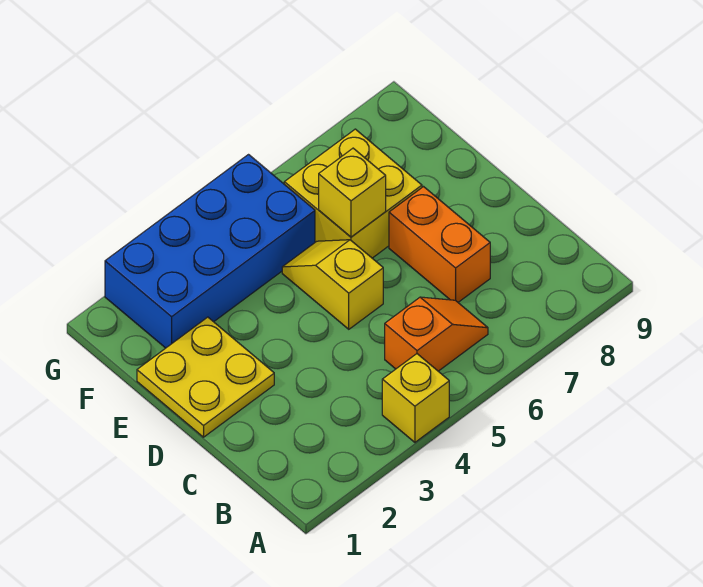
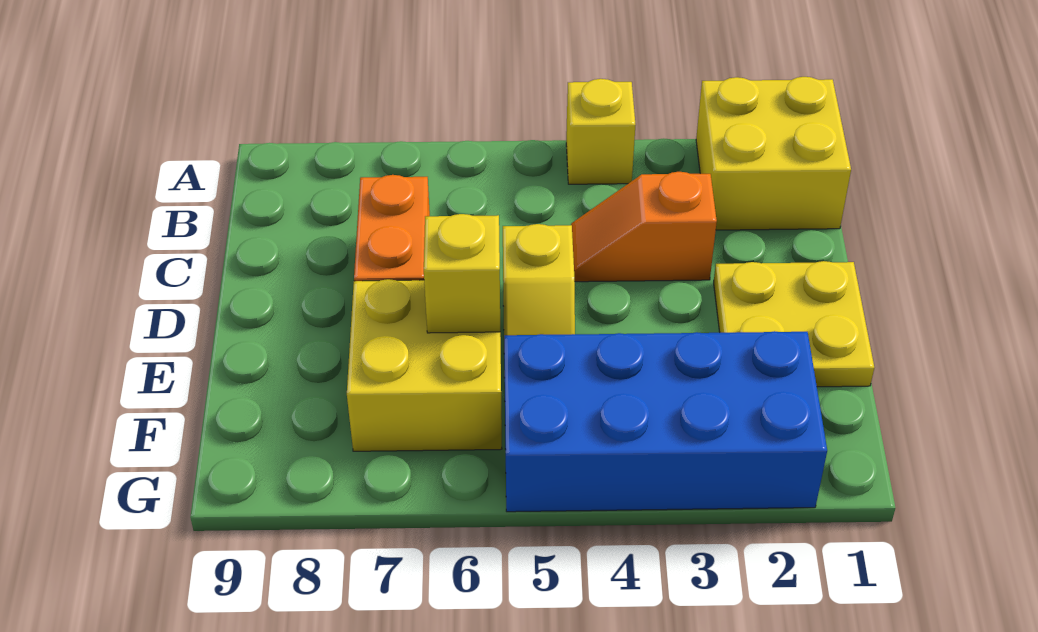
none -> yellow brick A1:B2 level 1
orange slope B5:B6 level 1 top 5 -> orange slope C3:C4 level 1 top 3

